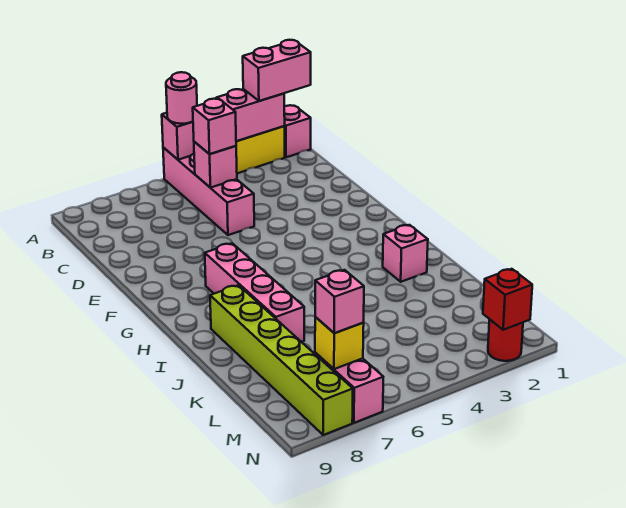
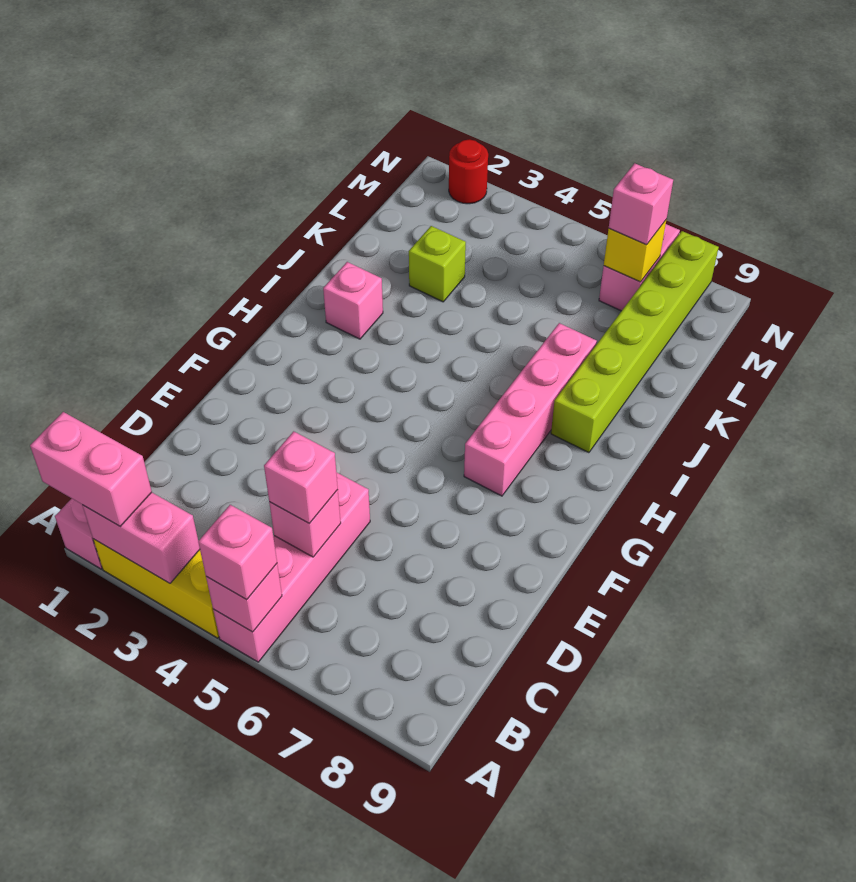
pink round brick A5 level 3 -> pink brick A5 level 3
none -> lime brick K3 level 1
red brick N2 level 2 -> none

